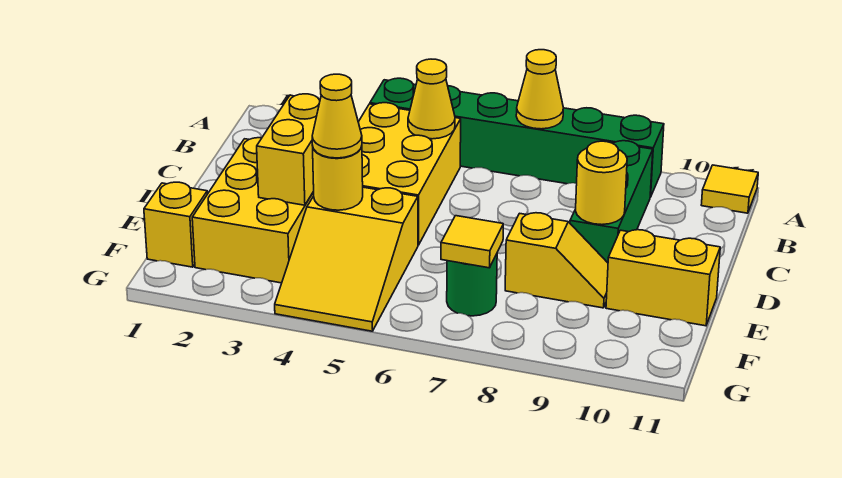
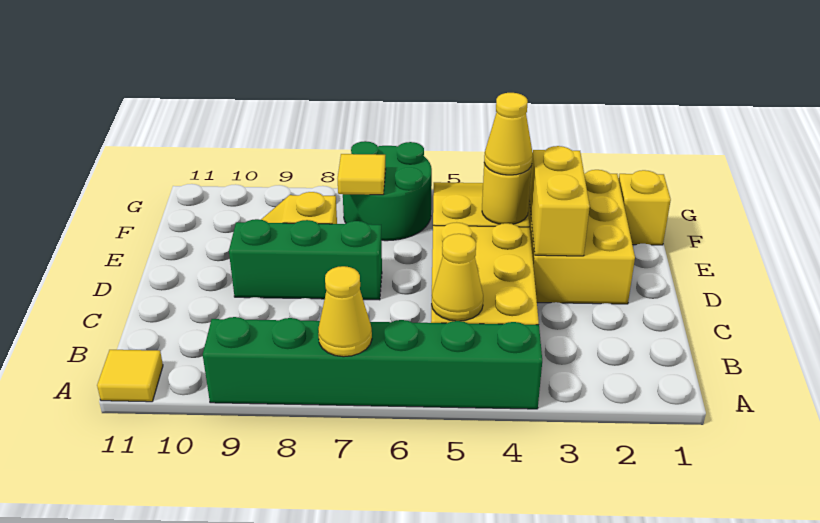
green brick B9:D9 level 1 -> green brick D7:D9 level 1
yellow round brick D9 level 2 -> none
yellow brick E10:E11 level 1 -> none
green round brick F7 level 1 -> green round brick F6:G7 level 1

